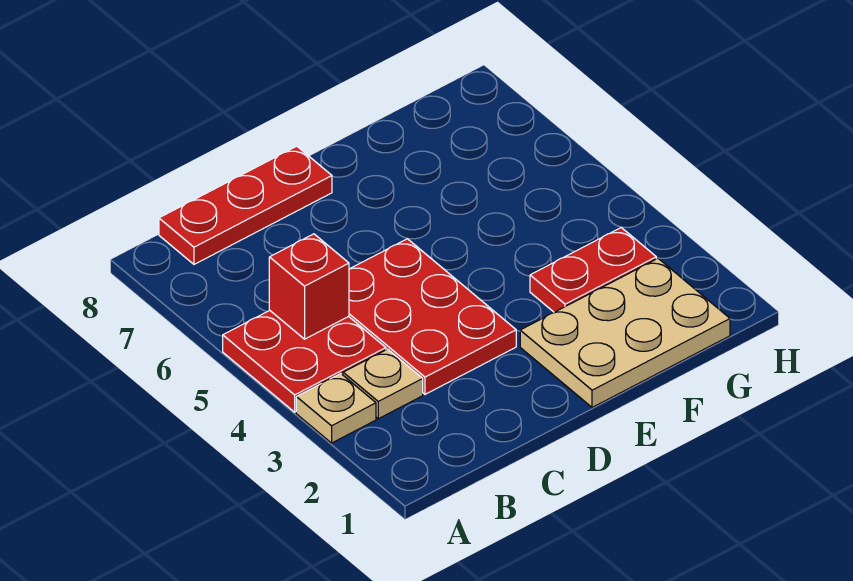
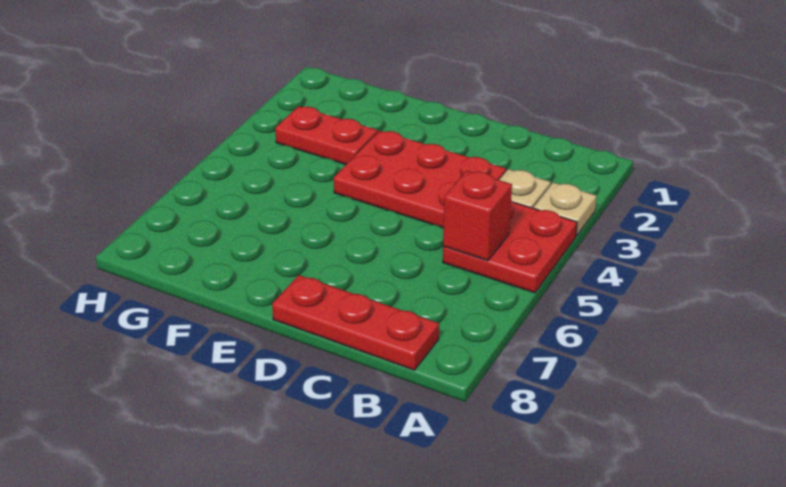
red plate C3:D5 level 1 -> red plate C3:E4 level 1
tan plate E1:G2 level 1 -> none

